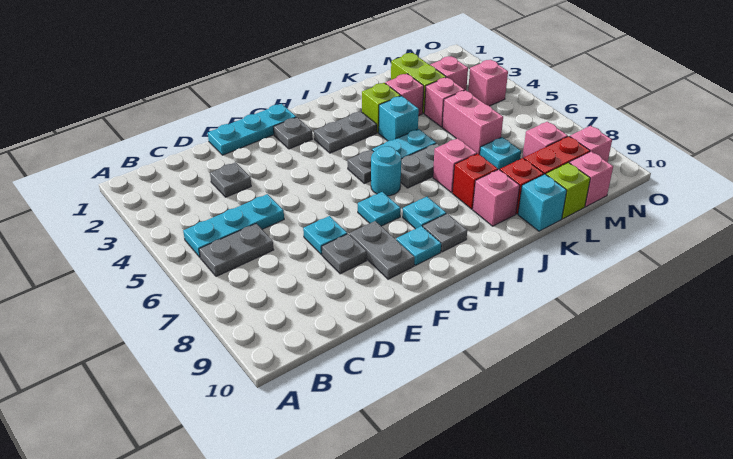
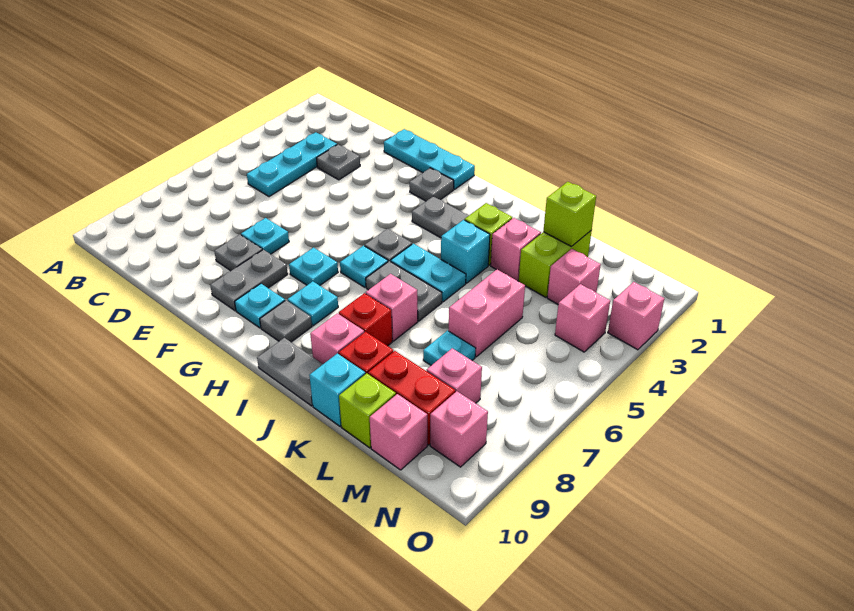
cyan plate B5:D5 level 1 -> cyan plate C3:C5 level 1
grey plate B6:C6 level 1 -> grey plate I10:J10 level 1
cyan round brick H6 level 1 -> cyan plate H6 level 1
none -> lime brick L2 level 2
pink brick L4 level 1 -> pink brick O3 level 1

